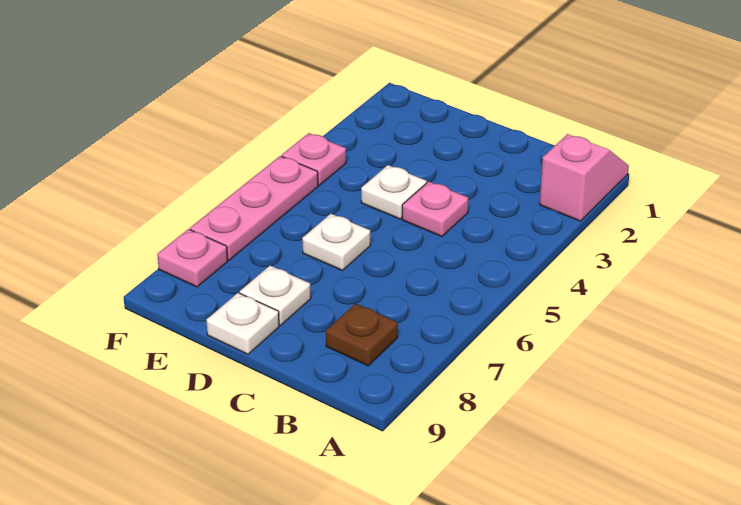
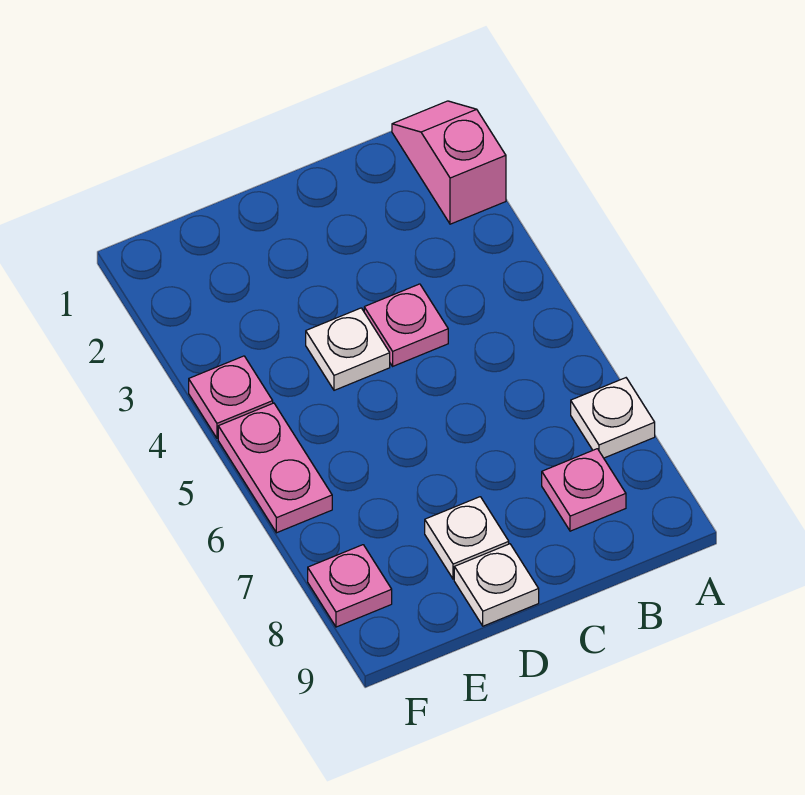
brown plate B8 level 1 -> pink plate B8 level 1
white plate D6 level 1 -> white plate A7 level 1
pink plate F5:F7 level 1 -> pink plate F5:F6 level 1

